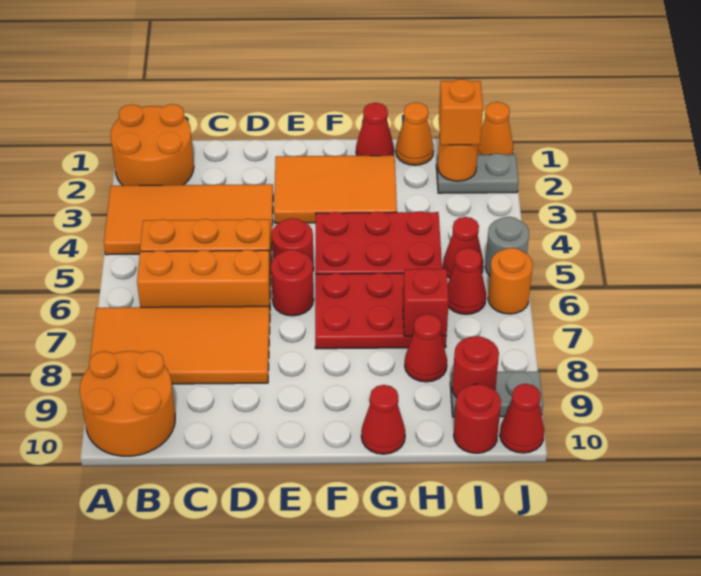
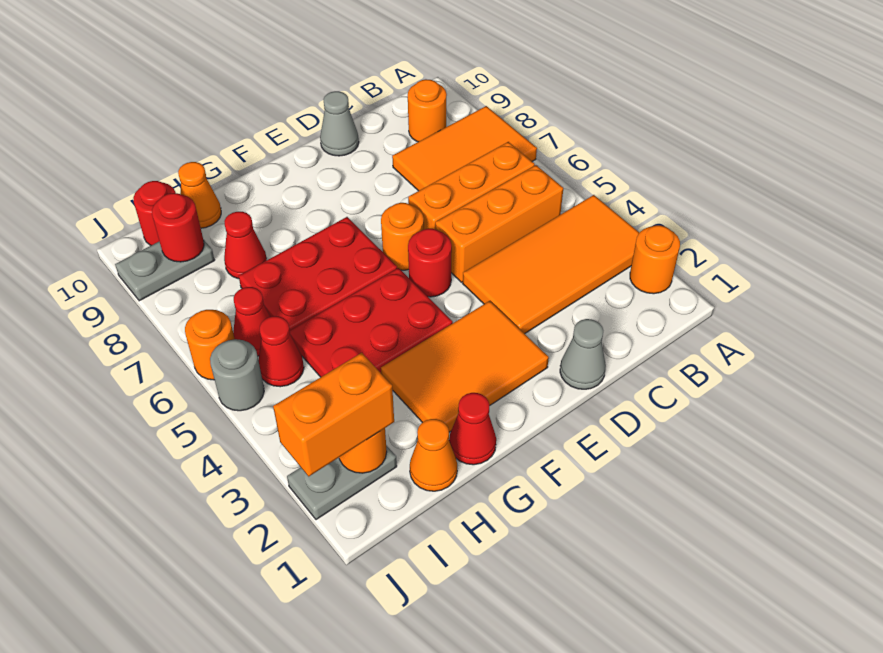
orange round brick A1:B2 level 1 -> orange round brick A2 level 1
orange tile A7:D8 level 1 -> orange tile A7:C8 level 1
orange round brick A9:B10 level 1 -> orange round brick B9 level 1
none -> grey cone D1 level 1
none -> grey cone D10 level 1
red round brick E6 level 1 -> orange round brick E6 level 1
red cone G10 level 1 -> none
red brick H7 level 2 -> none
orange brick I2 level 3 -> orange brick I2:J2 level 3
orange cone J1 level 1 -> orange cone H10 level 1
red cone J10 level 1 -> none

